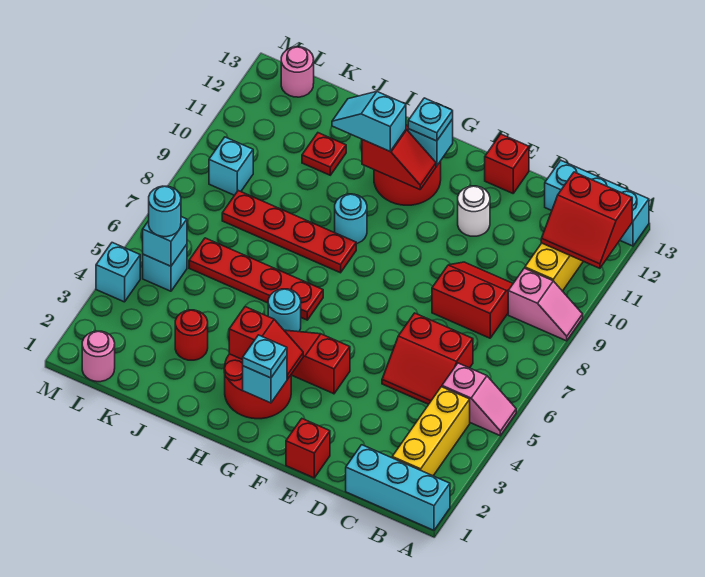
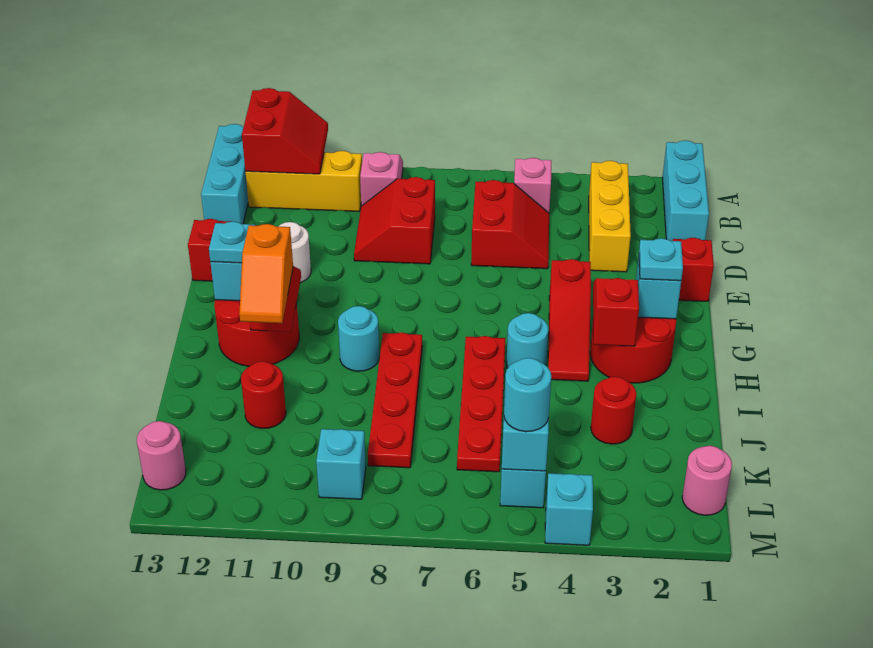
yellow brick B2:B4 level 1 -> yellow brick B3:D3 level 1
cyan slope H11:I11 level 3 top H -> orange slope H11:I11 level 3 top H
red plate J11 level 1 -> red round brick J11 level 1

